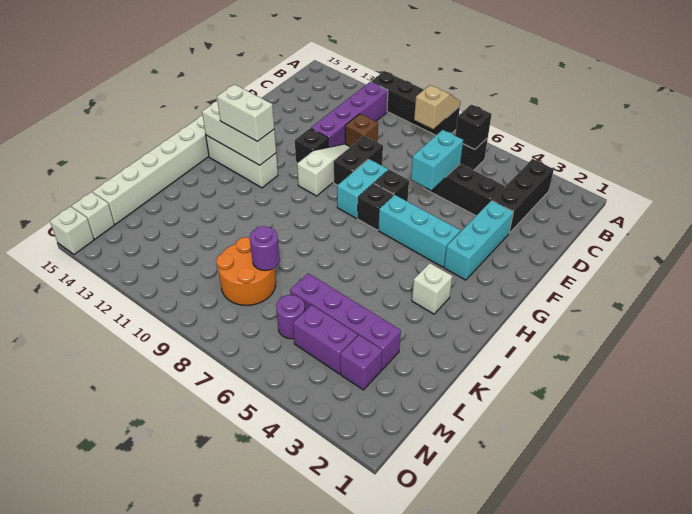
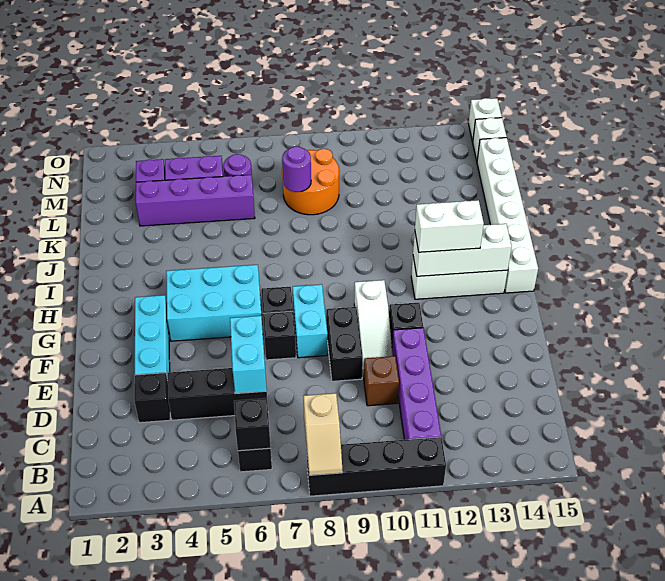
black brick B3:D3 level 1 -> black brick D3 level 1
cyan brick G4:G6 level 1 -> cyan brick G4:H6 level 1
white brick I3 level 1 -> none

